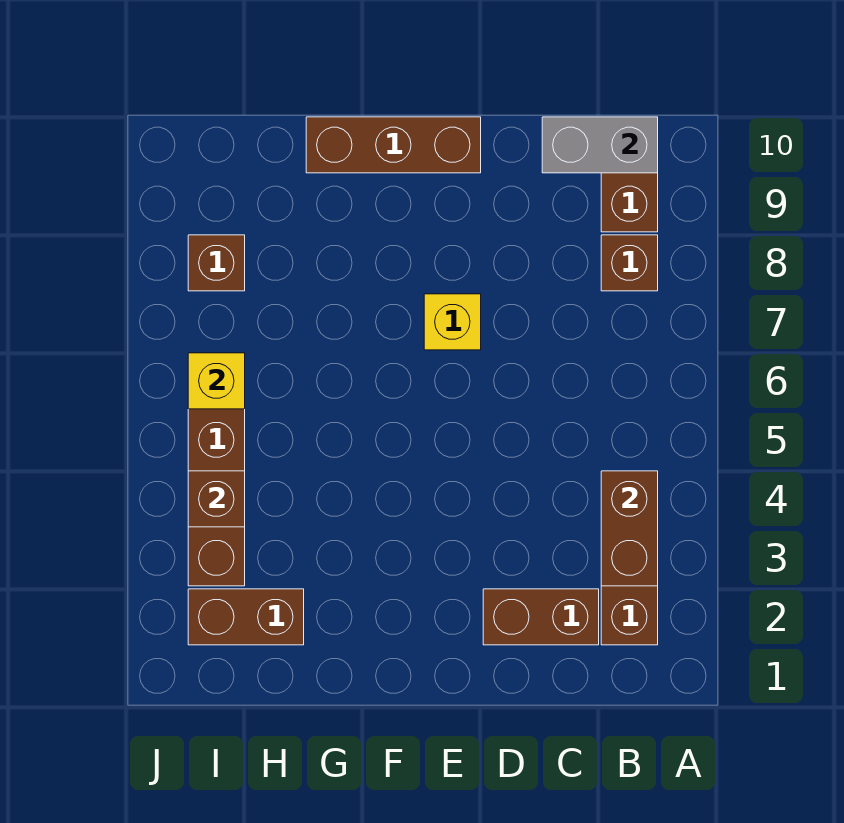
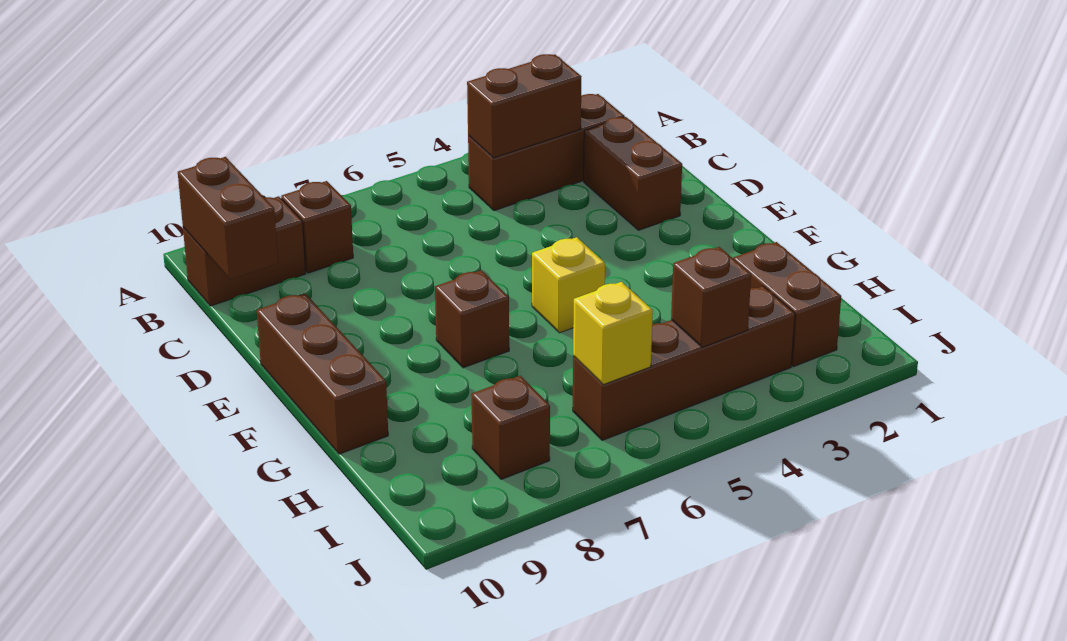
grey brick B10:C10 level 2 -> brown brick B10:C10 level 2
yellow brick E7 level 1 -> yellow brick F5 level 1
none -> brown brick F7 level 1

